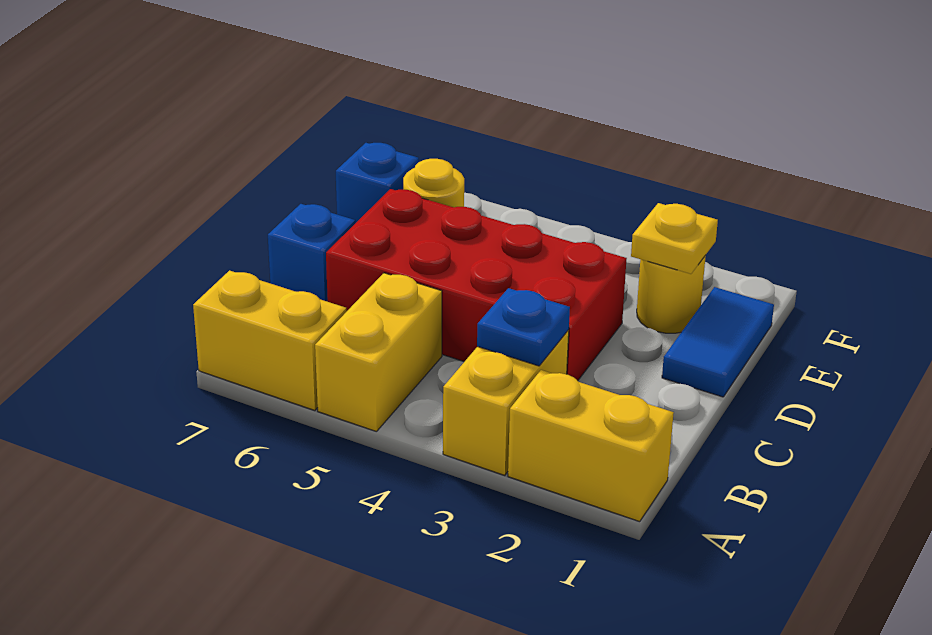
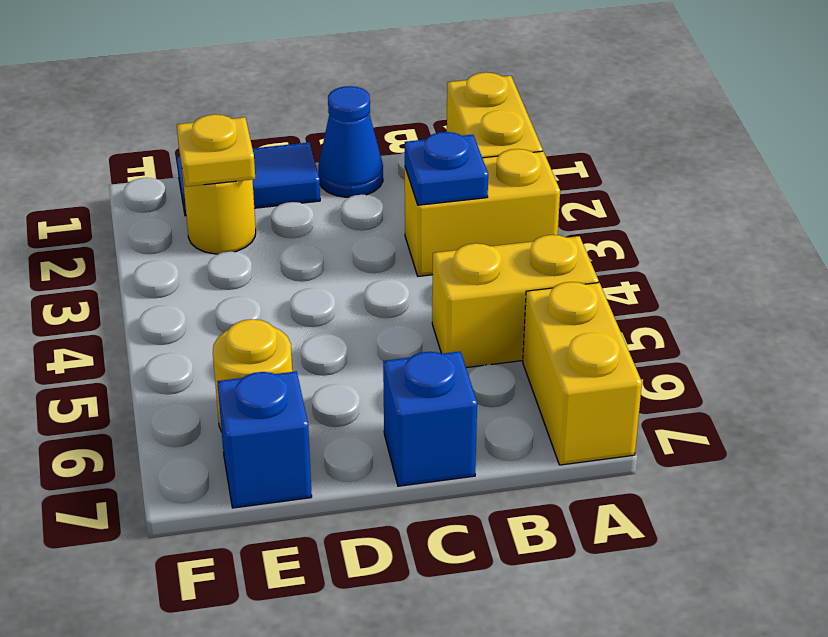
none -> blue cone C1 level 1
red brick C3:D6 level 1 -> none

